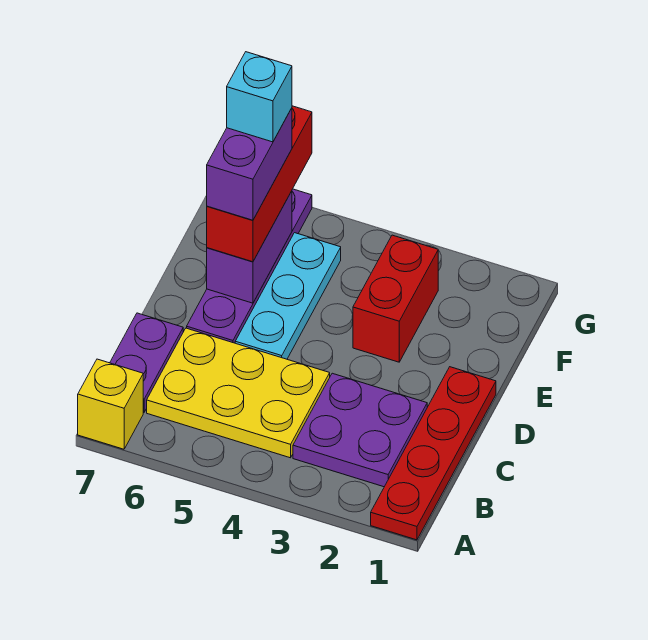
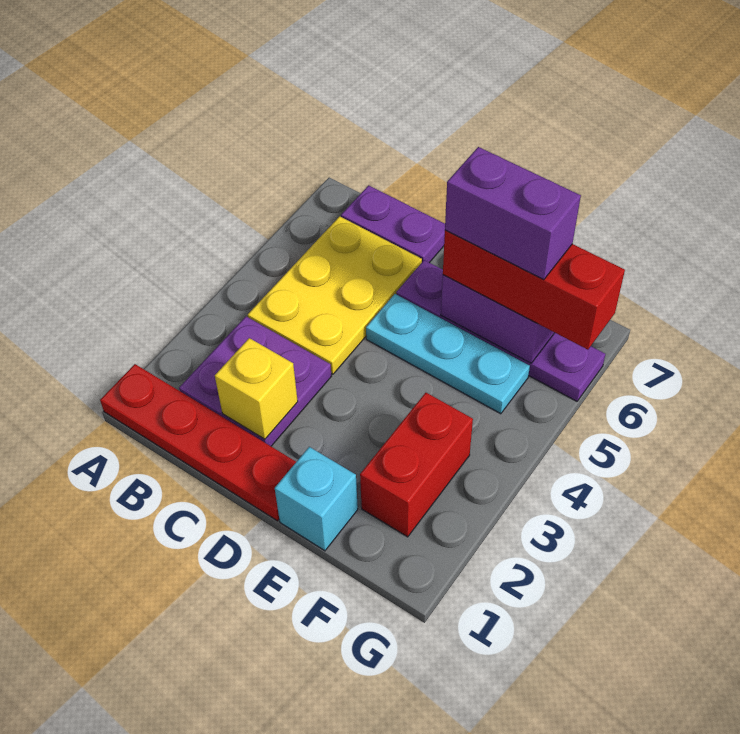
yellow brick A7 level 1 -> yellow brick C2 level 2
red brick E3:F3 level 1 -> red brick F2:F3 level 1
cyan brick F6 level 5 -> cyan brick E1 level 1

